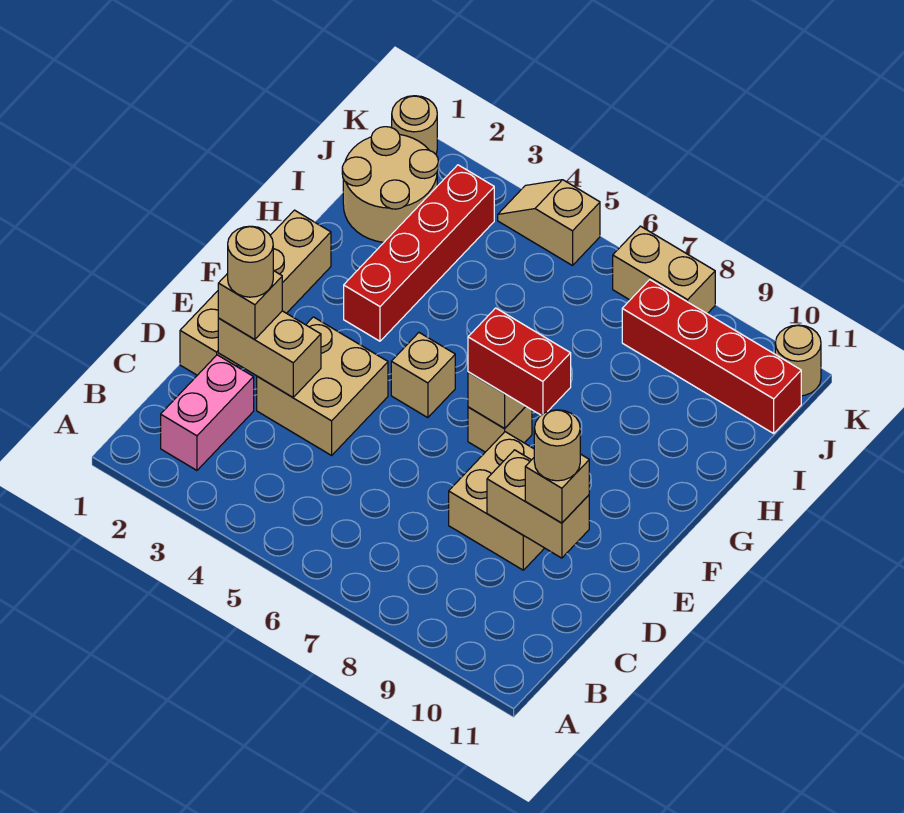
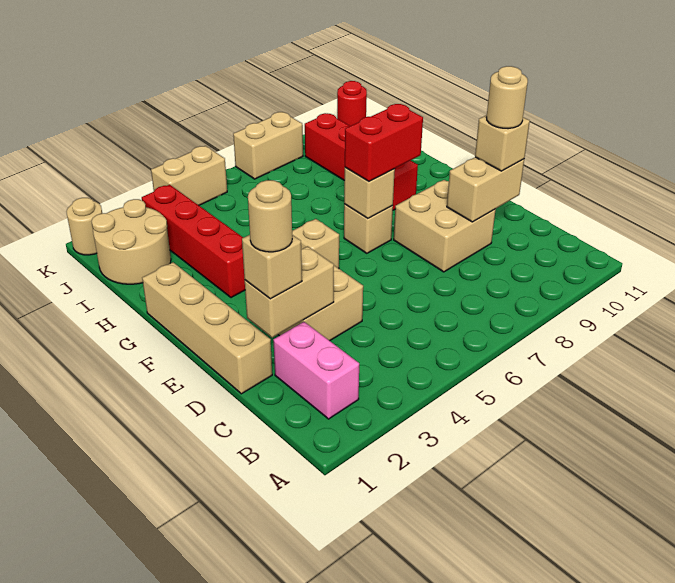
red brick J8:J11 level 1 -> red brick G9:J9 level 1
tan slope K4:K5 level 1 top 5 -> tan brick K4:K5 level 1
tan round brick K11 level 1 -> red round brick K11 level 1

